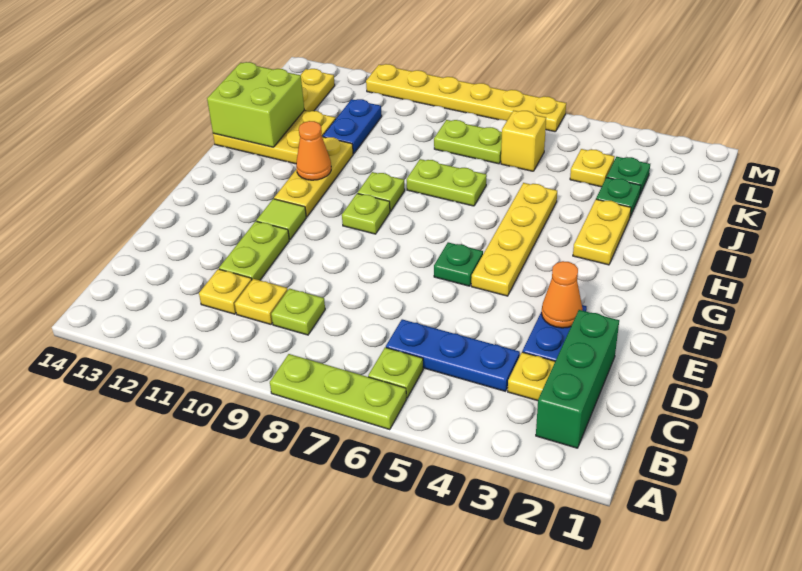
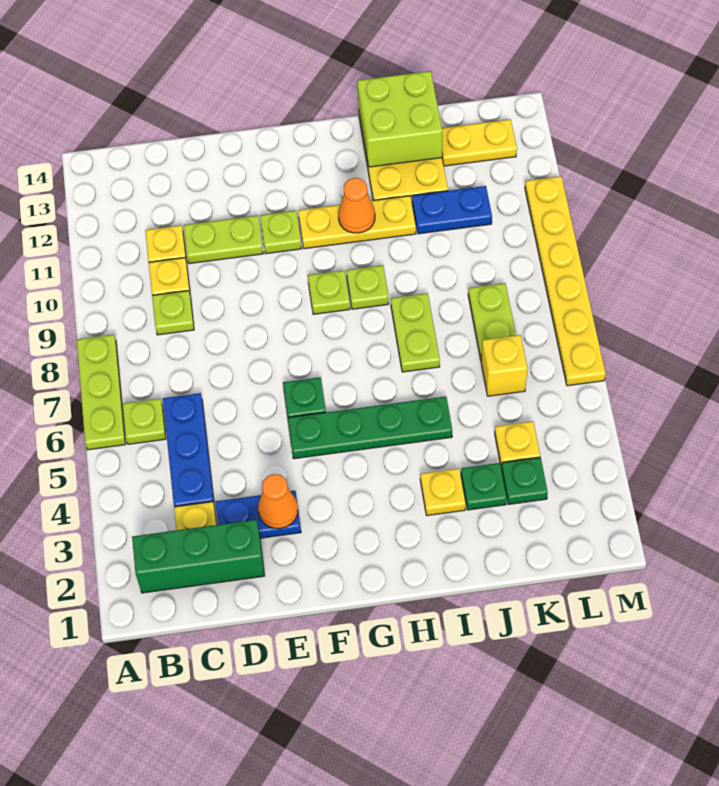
yellow plate F5:I5 level 1 -> green plate F5:I5 level 1
lime tile F11 level 1 -> lime plate F11 level 1
yellow plate H3:I3 level 1 -> yellow plate I3 level 1

